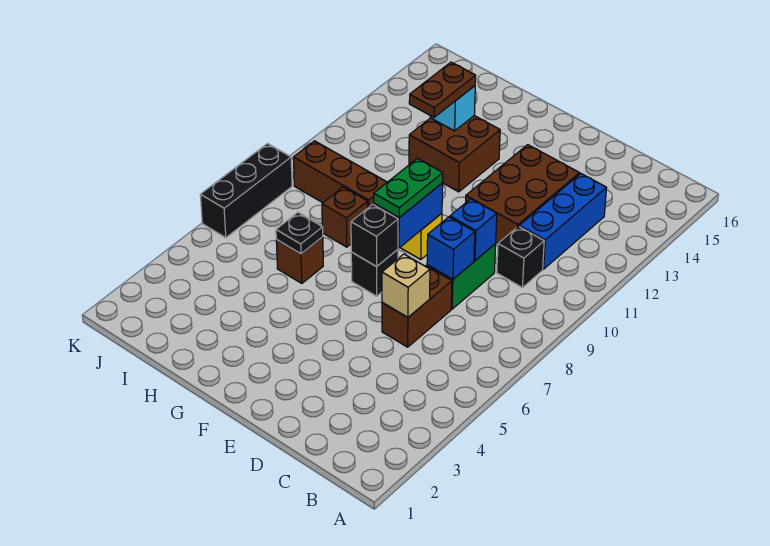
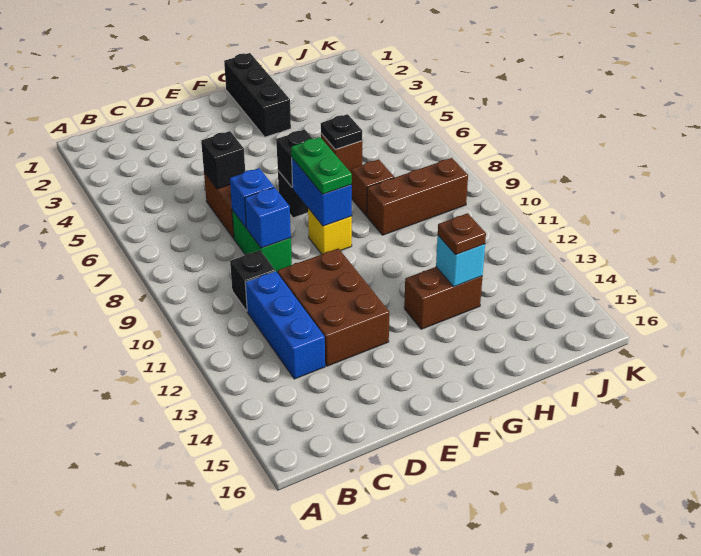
tan brick D6 level 2 -> black brick D6 level 2
brown brick G12:H13 level 1 -> brown brick G13:H13 level 1
brown plate H12:H13 level 3 -> brown plate H13 level 3
black brick K6:K8 level 1 -> black brick G1:G3 level 1

